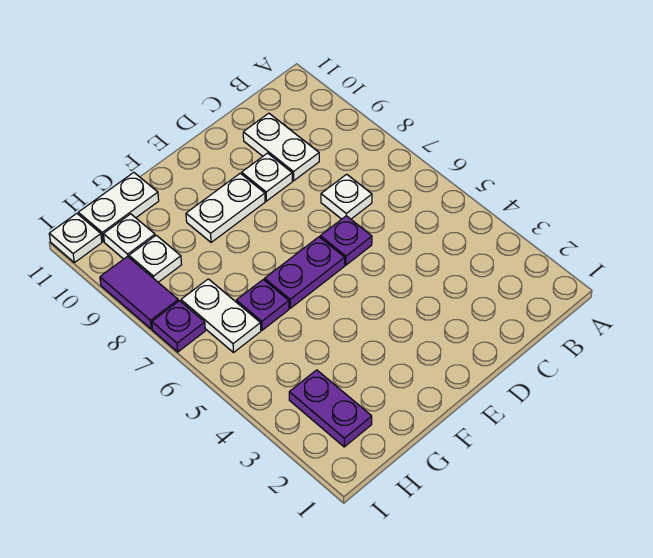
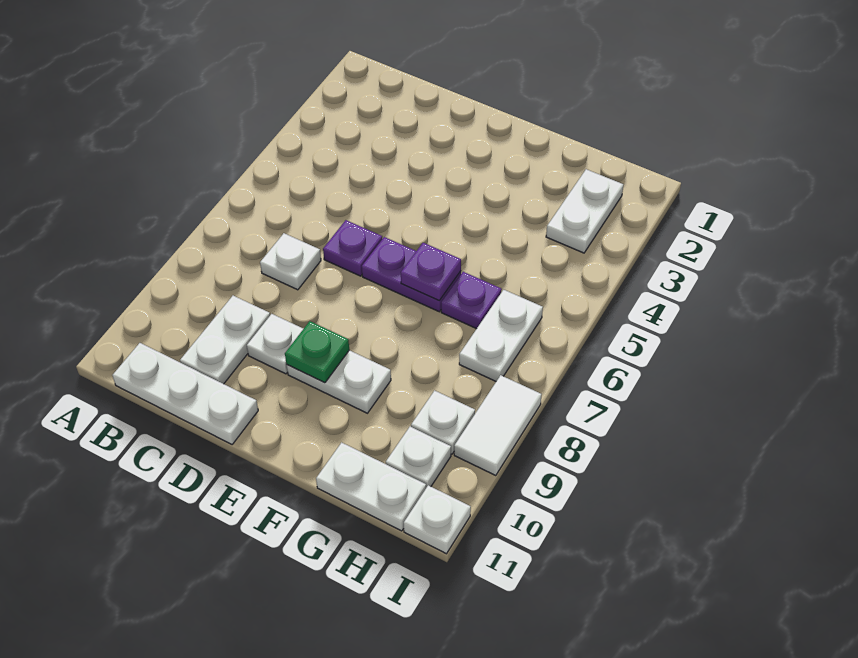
none -> white plate B11:D11 level 1
none -> green plate E9 level 2
purple plate H2:H3 level 1 -> white plate H2:H3 level 1
purple plate I7 level 1 -> purple plate F6 level 2
purple tile I8:I9 level 1 -> white tile I8:I9 level 1

